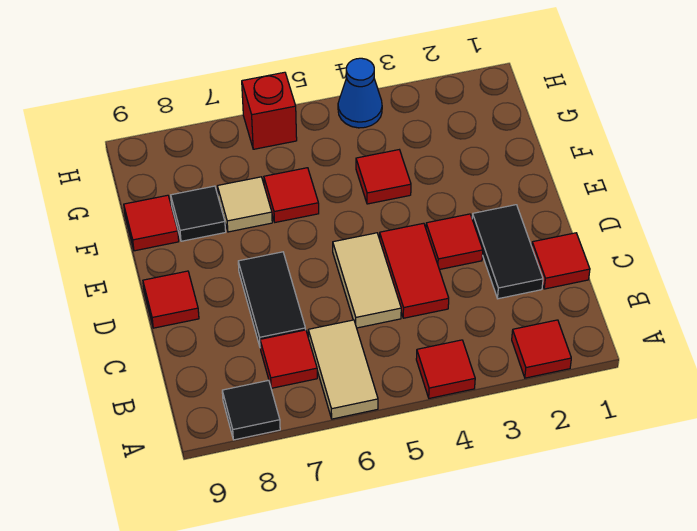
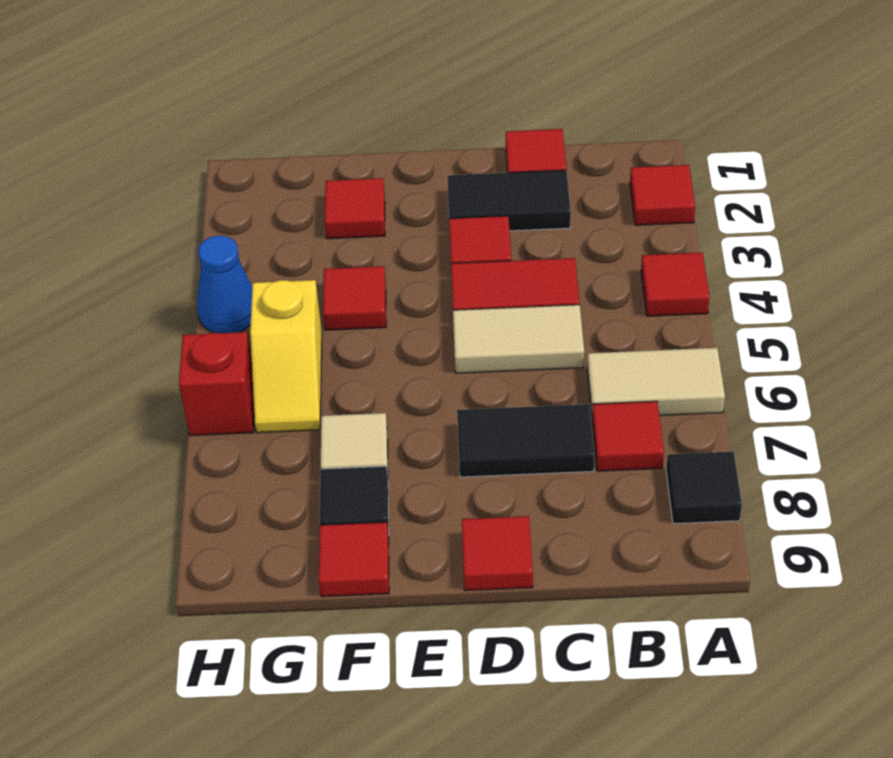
red tile F6 level 1 -> red tile F2 level 1
none -> yellow slope G5:G6 level 1 top 5

